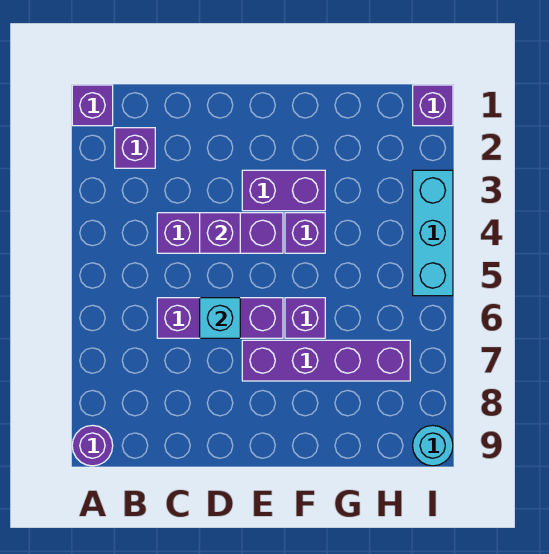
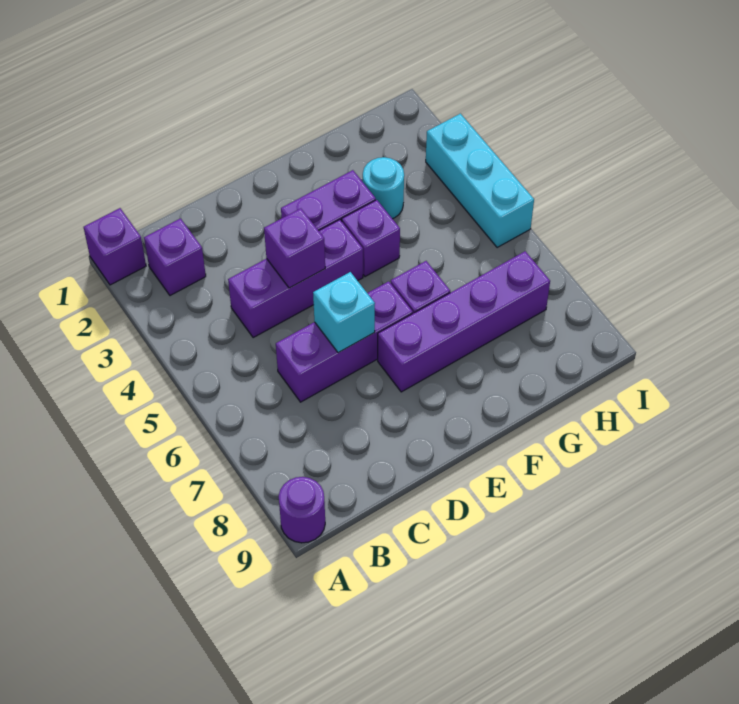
purple brick I1 level 1 -> none
cyan round brick I9 level 1 -> cyan round brick G3 level 1

